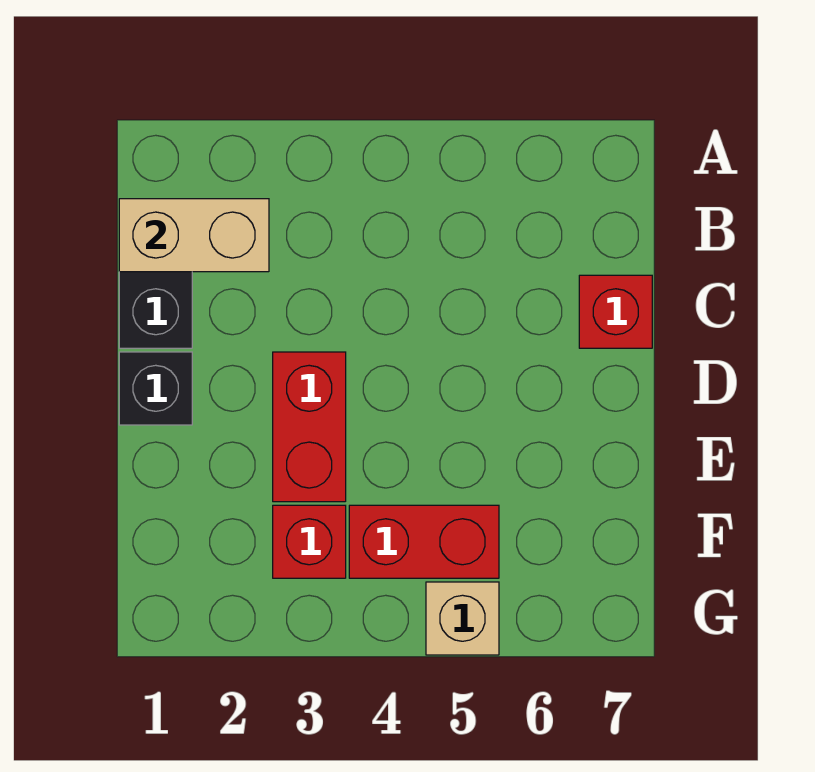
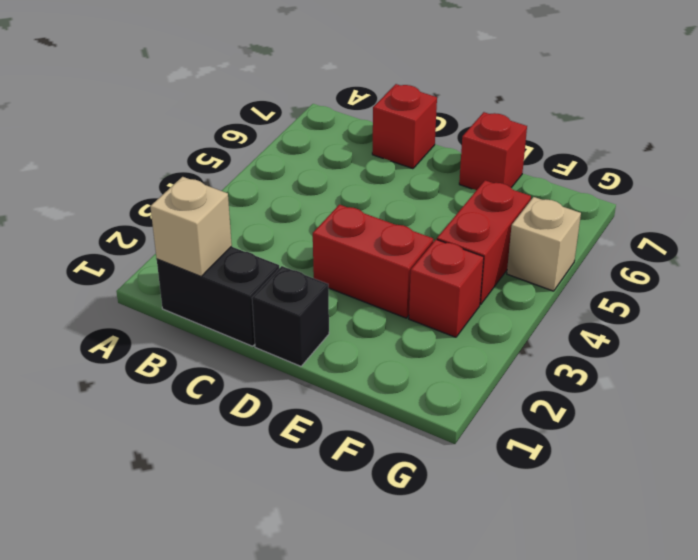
tan brick B1:B2 level 2 -> tan brick B1 level 2
none -> red brick E7 level 1

